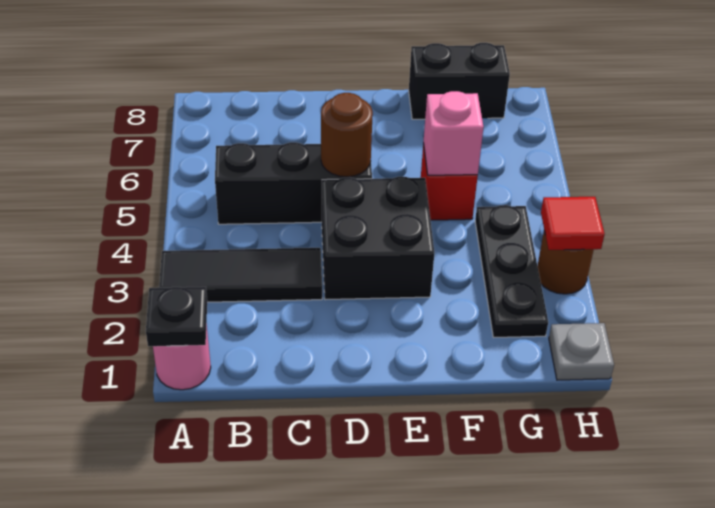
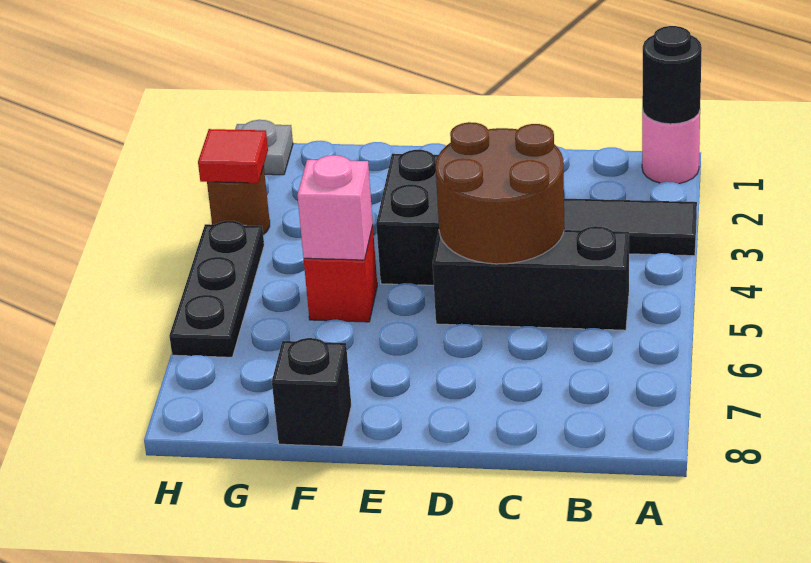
black plate A1 level 2 -> black round brick A1 level 2
brown round brick D5 level 2 -> brown round brick C4:D5 level 2
black brick F8:G8 level 1 -> black brick F8 level 1
black plate G2:G4 level 1 -> black plate H4:H6 level 1

